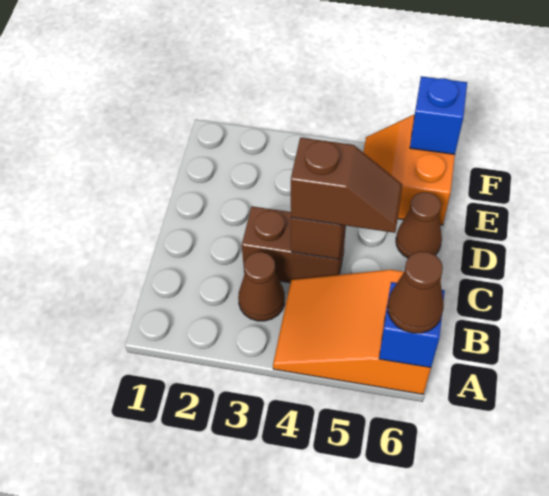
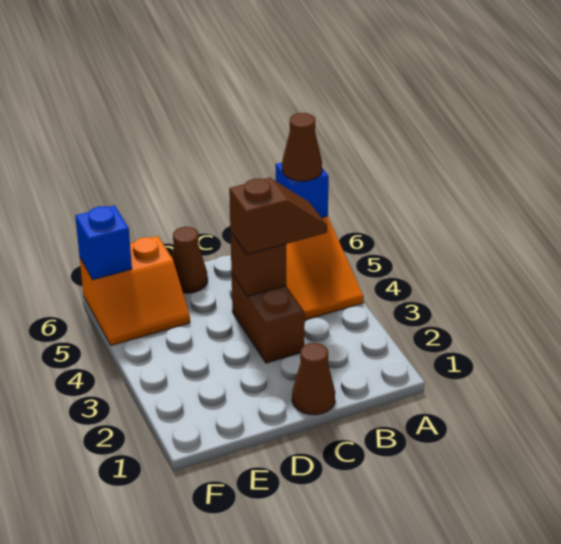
brown cone B3 level 1 -> brown cone C1 level 1
brown slope C4:C5 level 3 top 4 -> brown slope B4:C4 level 3 top C

